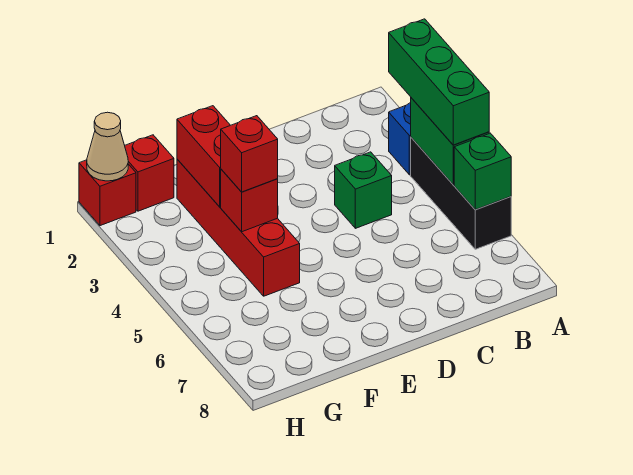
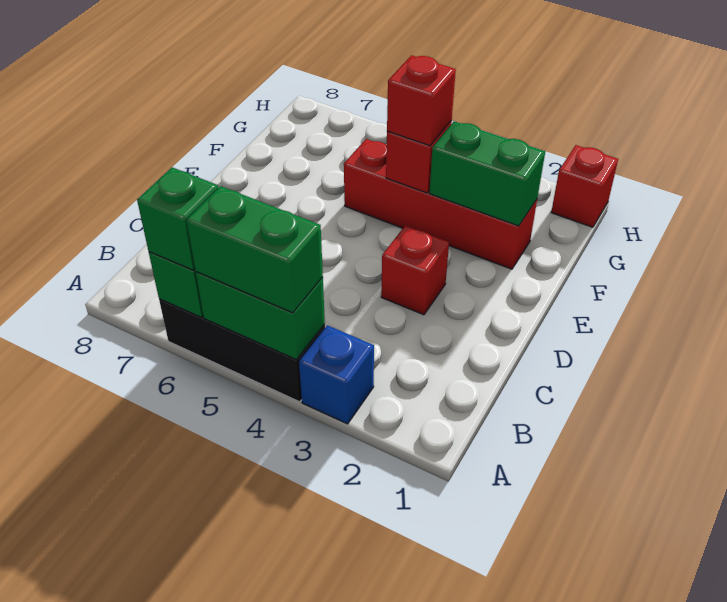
green brick A3:A5 level 3 -> green brick A4:A5 level 3
green brick C4 level 1 -> green brick A6 level 3
red brick F2:F3 level 2 -> green brick F2:F3 level 2
red brick G1 level 1 -> red brick D3 level 1
tan cone H1 level 2 -> none

